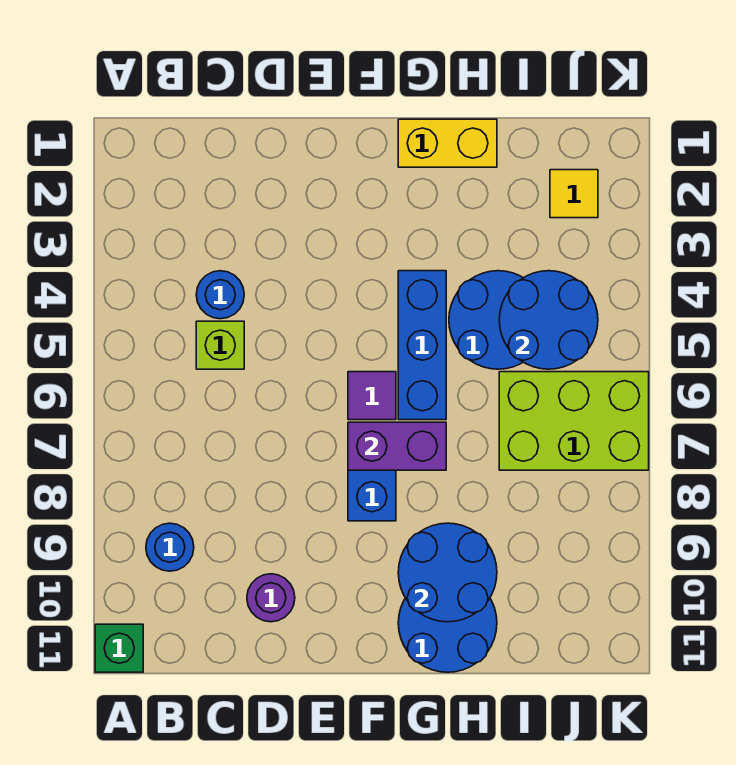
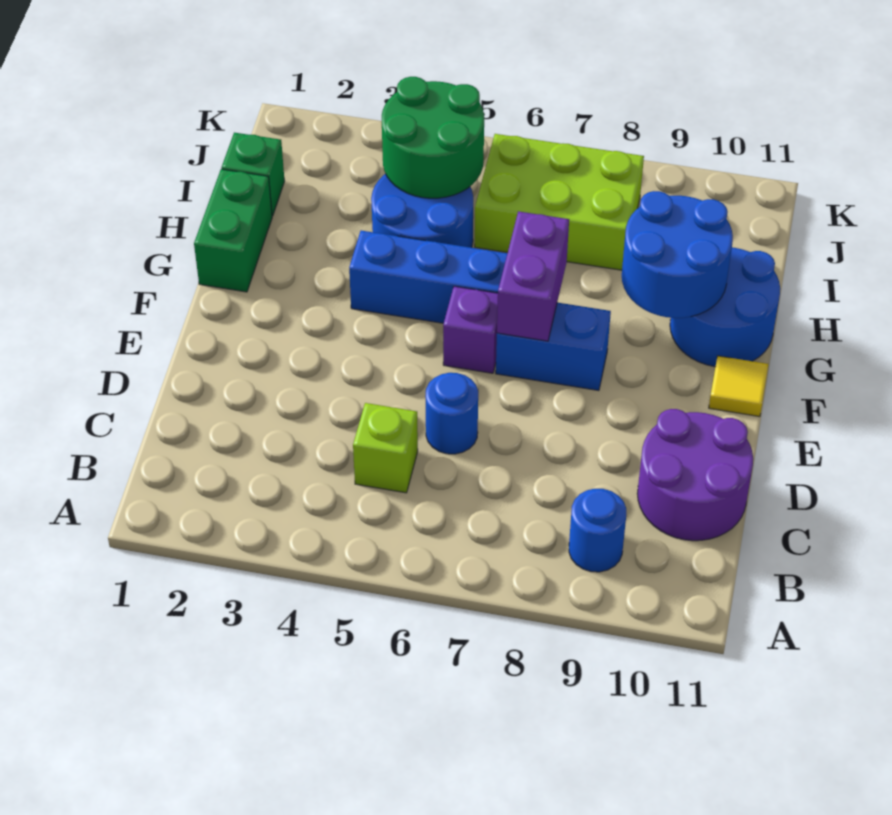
green brick A11 level 1 -> green brick I1 level 1
blue round brick C4 level 1 -> blue round brick D6 level 1
purple round brick D10 level 1 -> purple round brick C10:D11 level 1
purple tile F6 level 1 -> purple brick F6 level 1
yellow brick G1:H1 level 1 -> green brick G1:H1 level 1
blue round brick I4:J5 level 2 -> green round brick I4:J5 level 2
lime brick I6:K7 level 1 -> lime brick I6:J8 level 1
yellow tile J2 level 1 -> yellow tile F11 level 1

